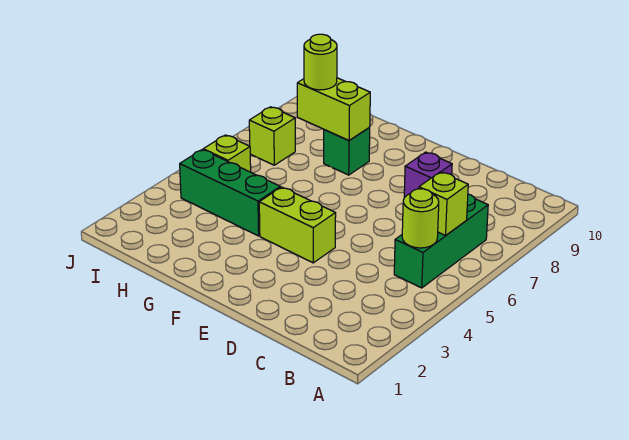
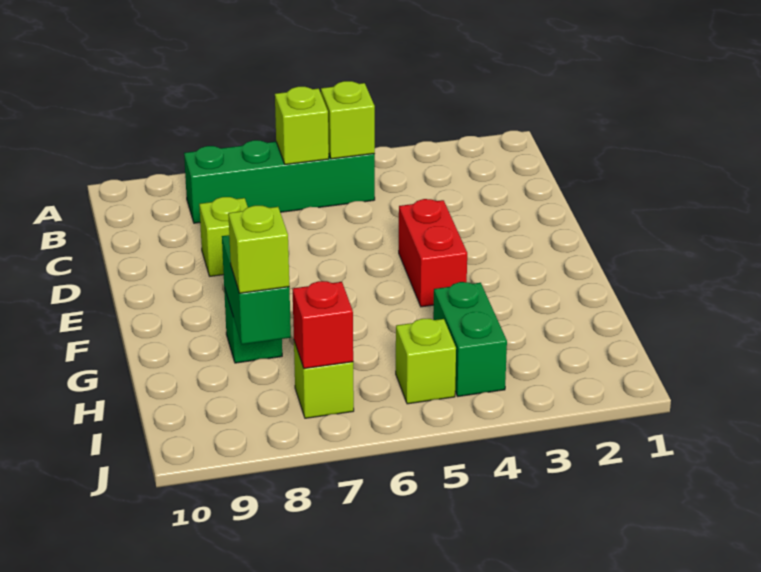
green brick B5:B7 level 1 -> green brick B5:B8 level 1
lime round brick B5 level 2 -> lime brick B5 level 2
purple brick D8 level 1 -> lime brick D8 level 1
lime brick E4:F4 level 1 -> red brick E4:F4 level 1
green brick G4:I4 level 1 -> green brick H4:I4 level 1
lime brick G8:H8 level 2 -> green brick G8:H8 level 2
lime round brick H8 level 3 -> lime brick H8 level 3
none -> red brick I7 level 2

